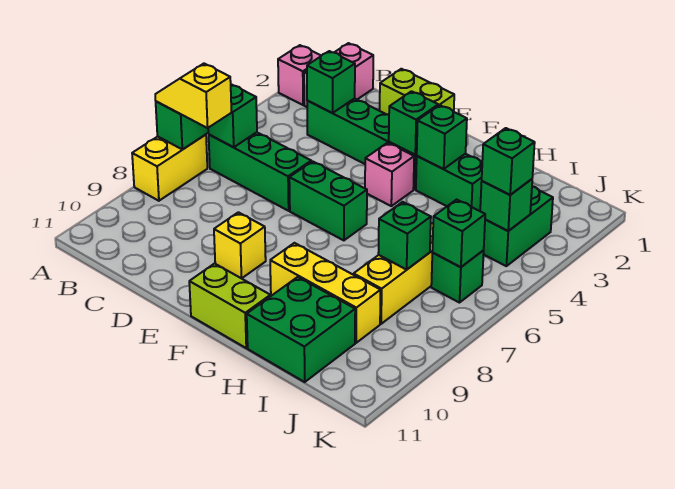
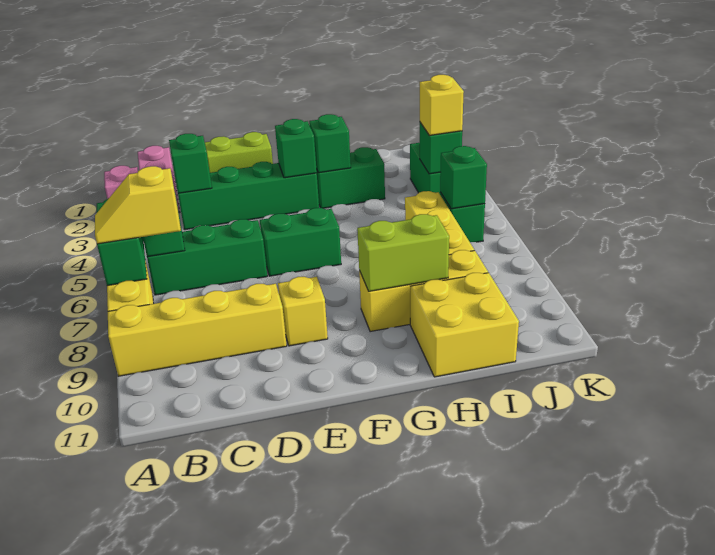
none -> yellow brick A9:D9 level 1
pink brick F4 level 1 -> none
lime brick F11:G11 level 1 -> lime brick G9:H9 level 2
green brick H10:I11 level 1 -> yellow brick H10:I11 level 1
green brick I7 level 2 -> none
green brick J4 level 3 -> yellow brick J4 level 3

